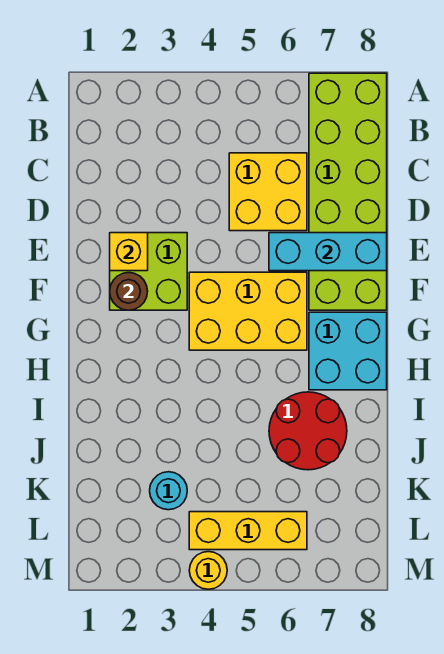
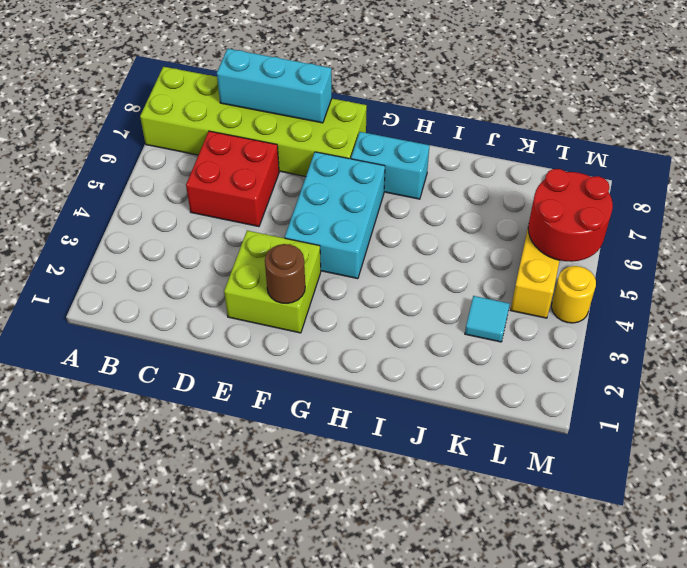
yellow brick C5:D6 level 1 -> red brick C5:D6 level 1
yellow brick E2 level 2 -> none
cyan brick E6:E8 level 2 -> cyan brick C8:E8 level 2
yellow brick F4:G6 level 1 -> cyan brick F4:G6 level 1
cyan brick G7:H8 level 1 -> cyan brick G7:H7 level 1
red round brick I6:J7 level 1 -> red round brick L5:M6 level 2
cyan round brick K3 level 1 -> cyan tile K3 level 1

